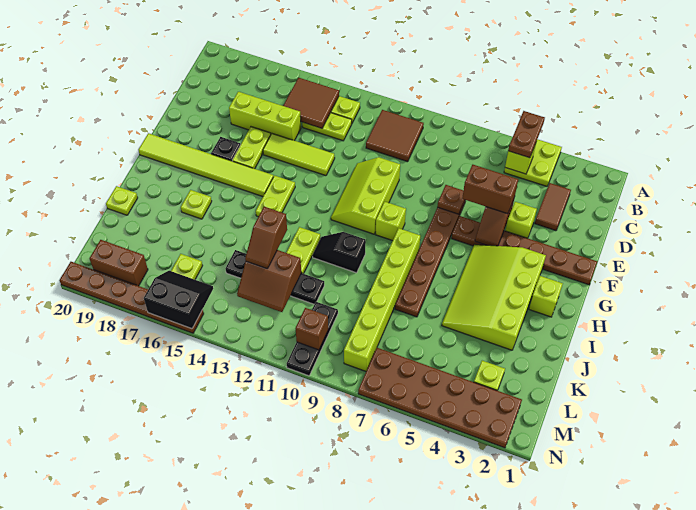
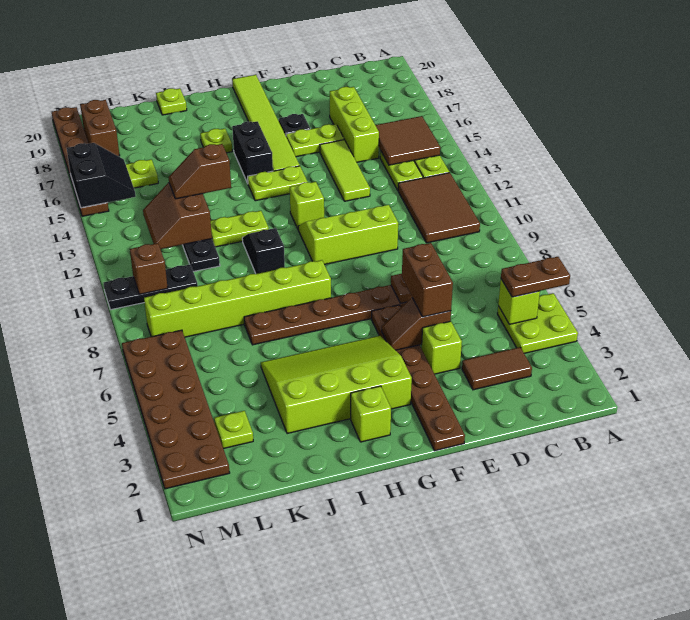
brown tile B10:C11 level 1 -> brown tile B10:C12 level 1
lime brick G9 level 1 -> lime brick G12 level 1
none -> black brick H15:H16 level 1

